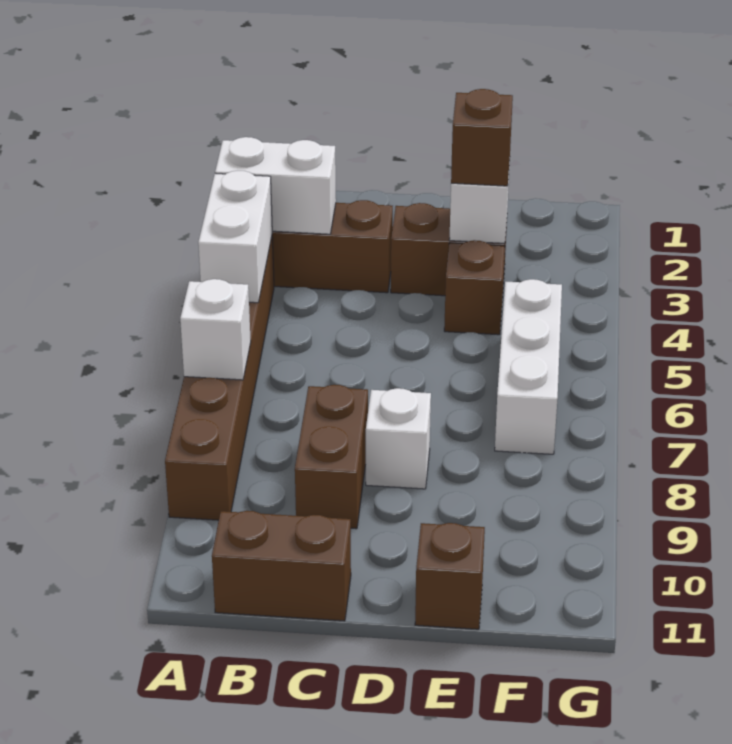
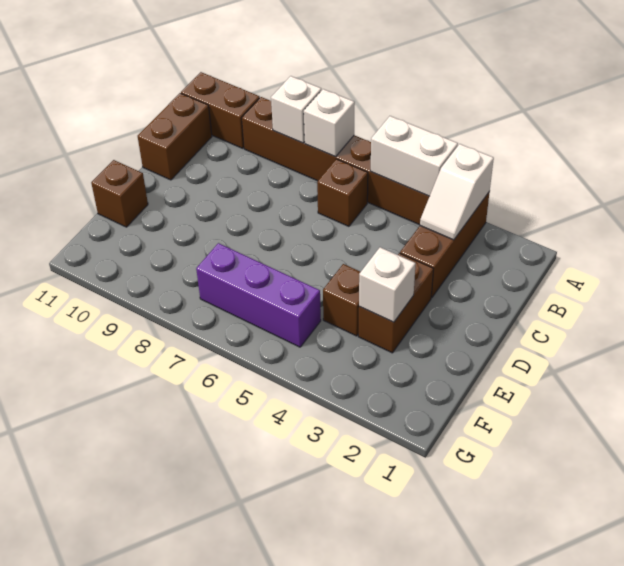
white brick A3:B3 level 2 -> white slope A3:B3 level 2 top A
brown brick C8:C9 level 1 -> brown brick A10:A11 level 1
white brick D8 level 1 -> white brick A8 level 2
brown brick E3 level 3 -> brown brick B6 level 1
white brick F5:F7 level 1 -> purple brick F5:F7 level 1

